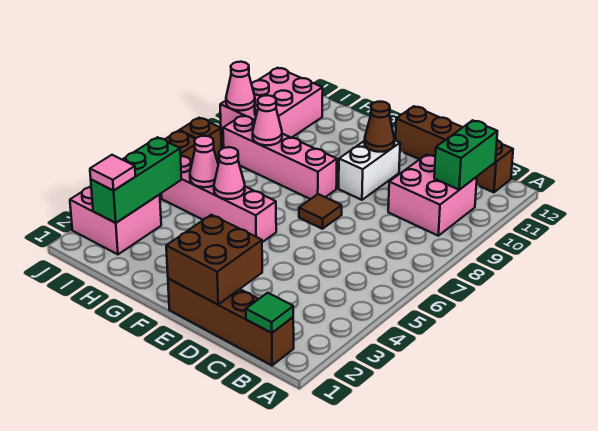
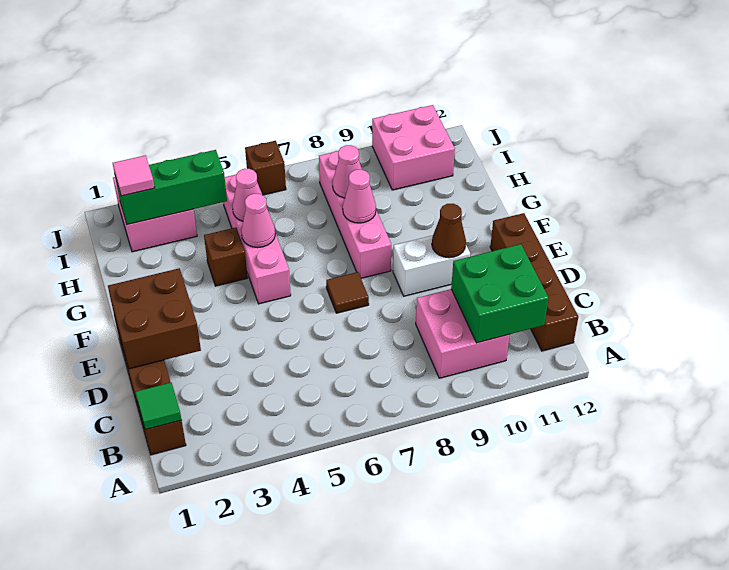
green brick B10:B11 level 2 -> green brick B10:C11 level 2
pink brick I9:J11 level 1 -> pink brick I10:J11 level 1
brown brick J7 level 1 -> brown brick G4 level 1
pink cone J9 level 2 -> pink cone G8 level 2

